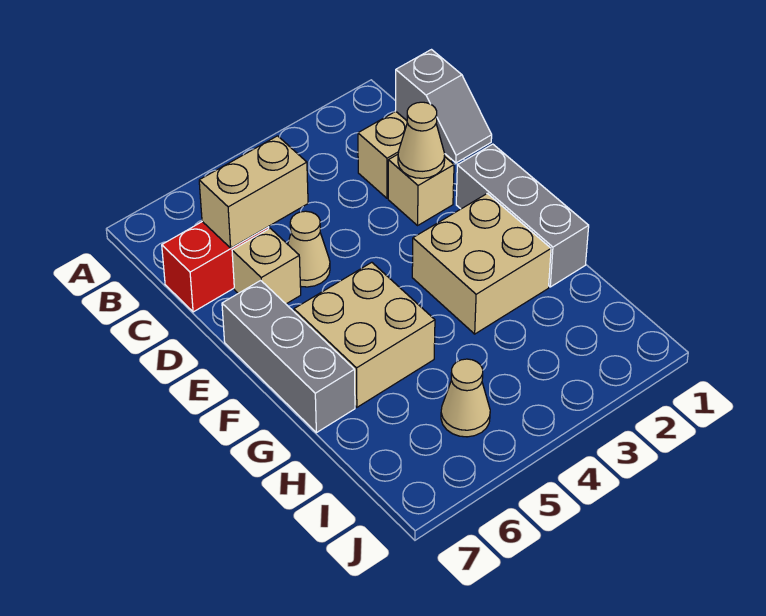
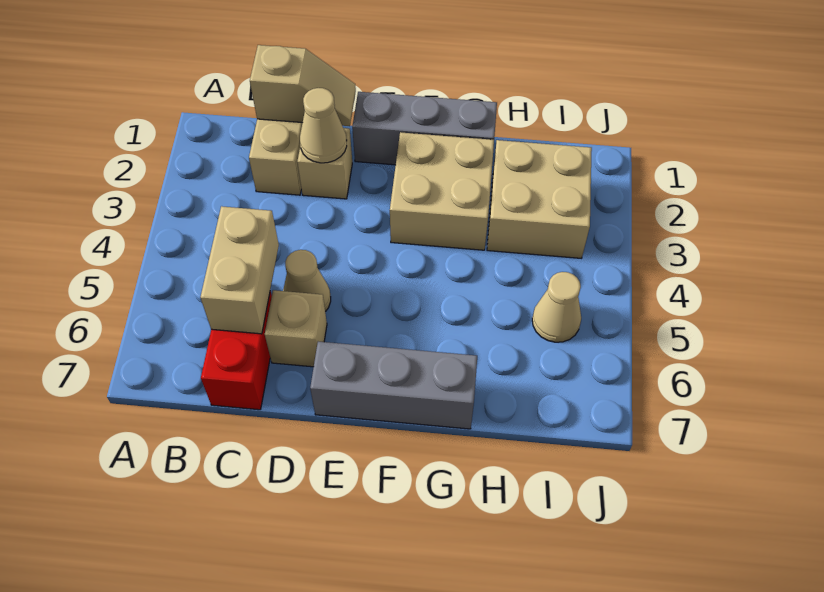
grey slope C1:D1 level 2 top C -> tan slope C1:D1 level 2 top C
tan brick F5:G6 level 1 -> tan brick H2:I3 level 1

